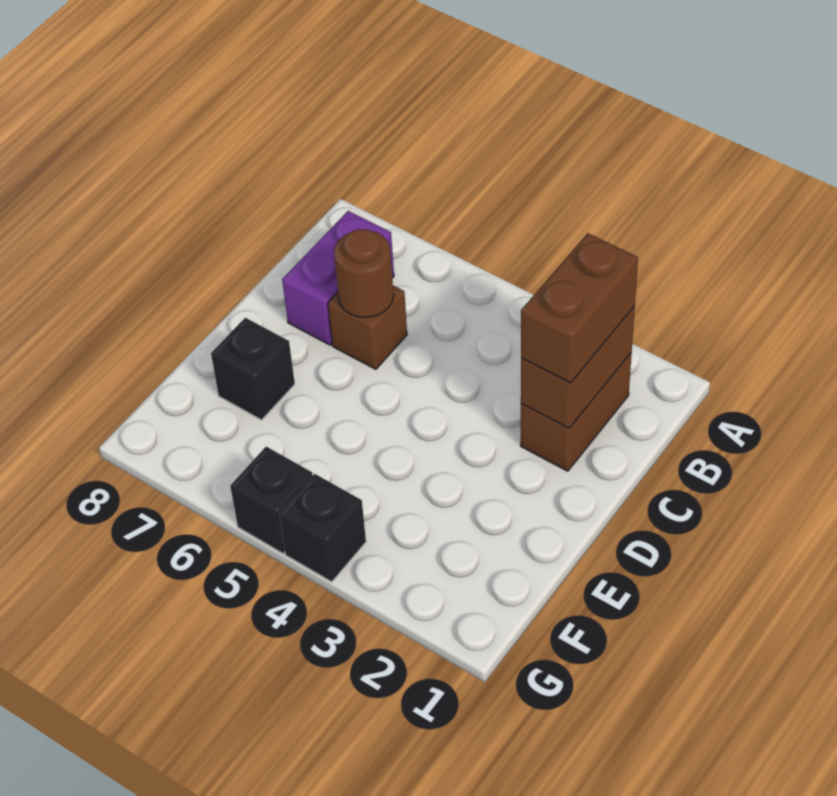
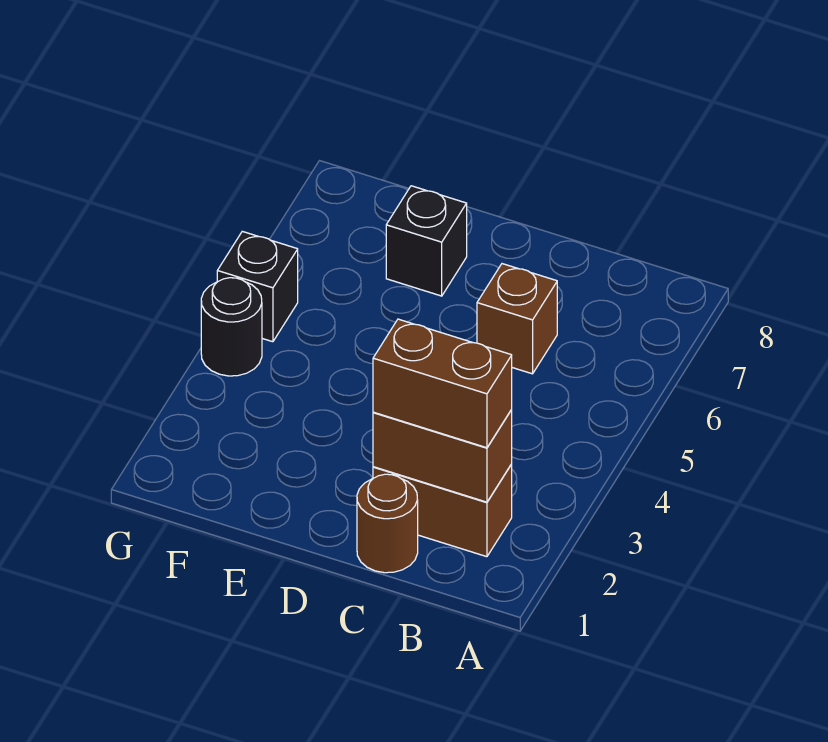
purple brick B7:C7 level 1 -> none
brown round brick C6 level 2 -> brown round brick C1 level 1
black brick G4 level 1 -> black round brick G4 level 1

